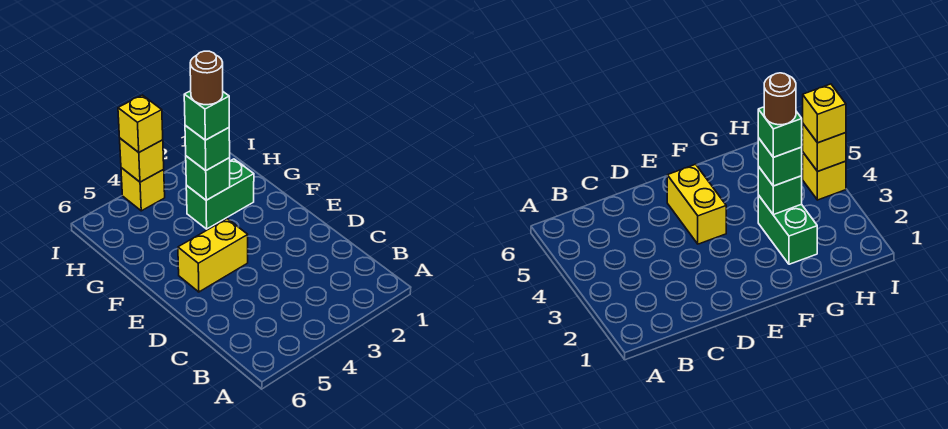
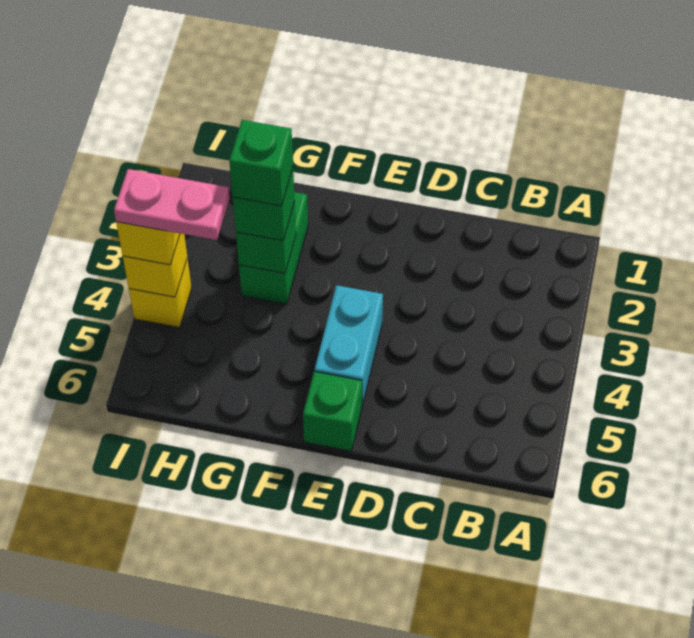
yellow brick E4:E5 level 1 -> cyan brick E4:E5 level 1
none -> green brick E6 level 1
brown round brick G3 level 5 -> none
none -> pink plate H4:I4 level 4

